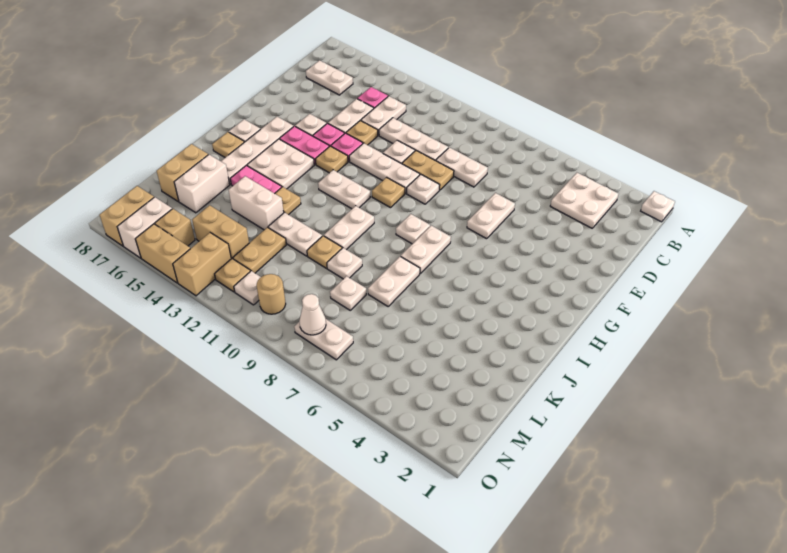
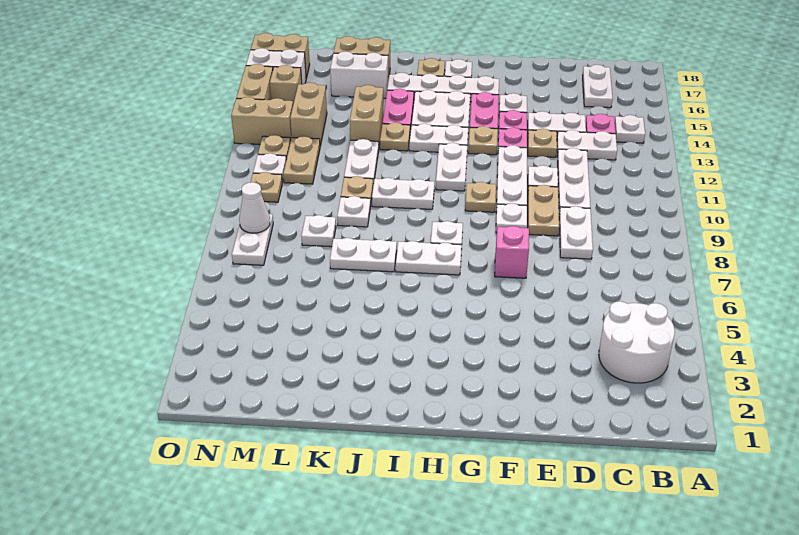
white plate A1 level 1 -> white plate B14 level 1
white plate B3:C4 level 1 -> white round brick B3:C4 level 1
white plate E6:F6 level 1 -> white plate H13:I13 level 1
none -> pink brick F7 level 1
white brick K13:K14 level 1 -> tan brick K13:K14 level 1
tan plate L12:M12 level 1 -> tan plate M11:M12 level 1
tan round brick N10 level 1 -> tan plate N10 level 1

